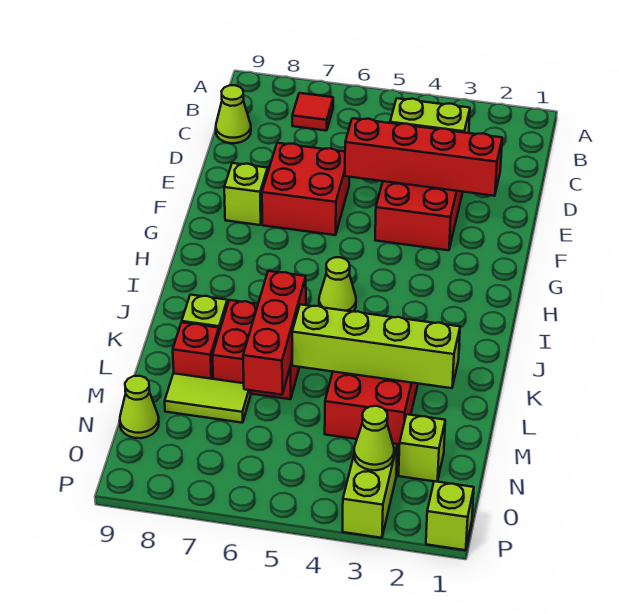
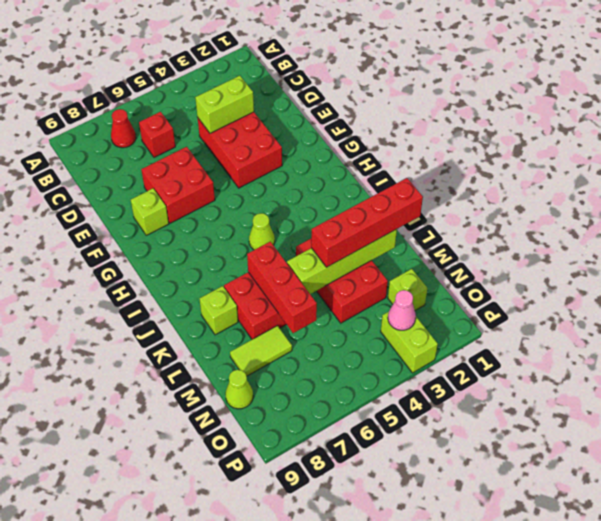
red tile B7 level 1 -> red cone B7 level 1
lime cone C9 level 1 -> none
red brick E2:E5 level 2 -> red brick L1:L4 level 3
red brick L8 level 1 -> red brick C6 level 1
lime cone O3 level 2 -> pink cone O3 level 2
lime brick P1 level 1 -> none

